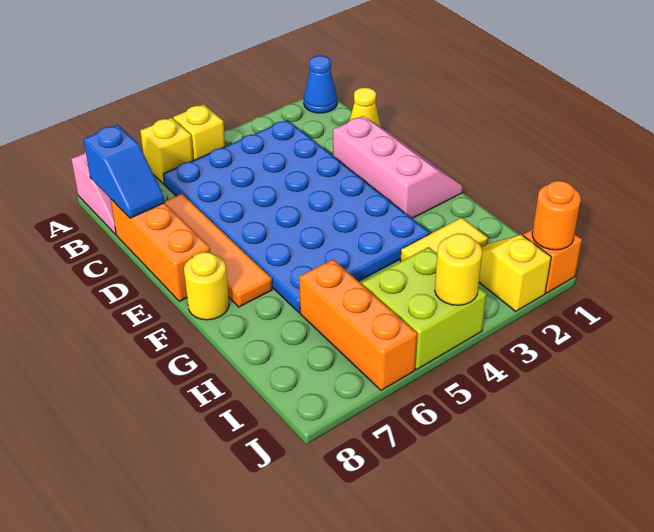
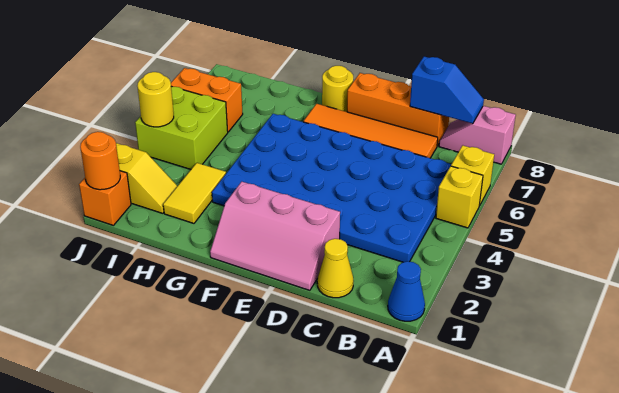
blue slope B8:C8 level 2 top B -> blue slope B8:C8 level 2 top C
orange brick H6:J6 level 1 -> orange brick I6:J6 level 1

